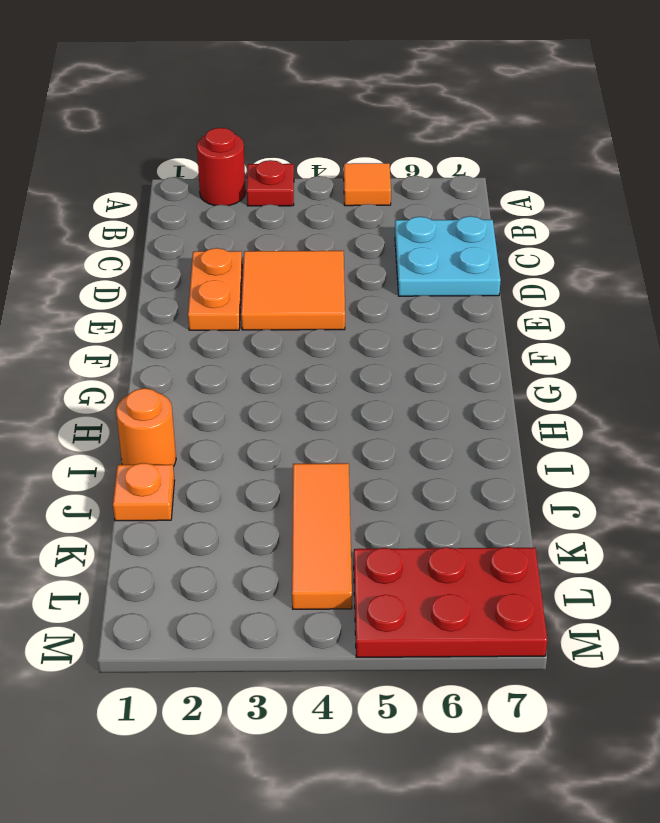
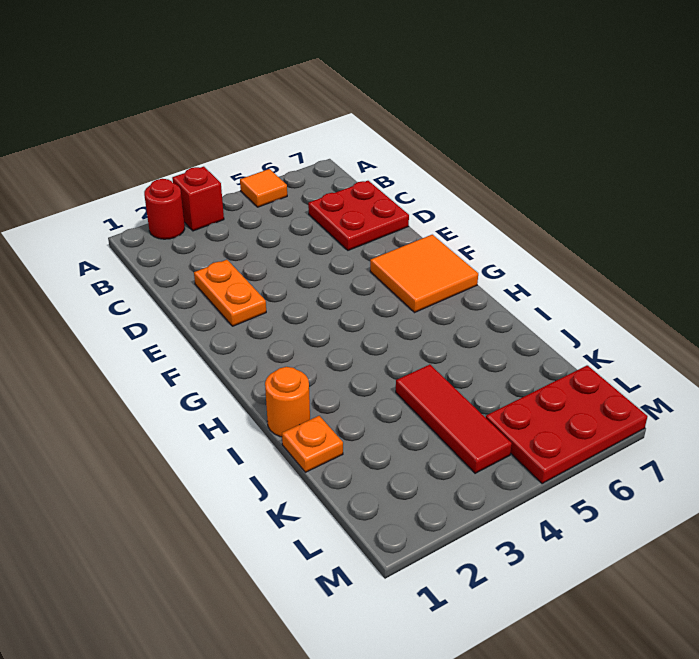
red plate A3 level 1 -> red brick A3 level 1
cyan plate C6:D7 level 1 -> red plate C6:D7 level 1
orange tile D3:E4 level 1 -> orange tile F6:G7 level 1
orange tile J4:L4 level 1 -> red tile J4:L4 level 1

